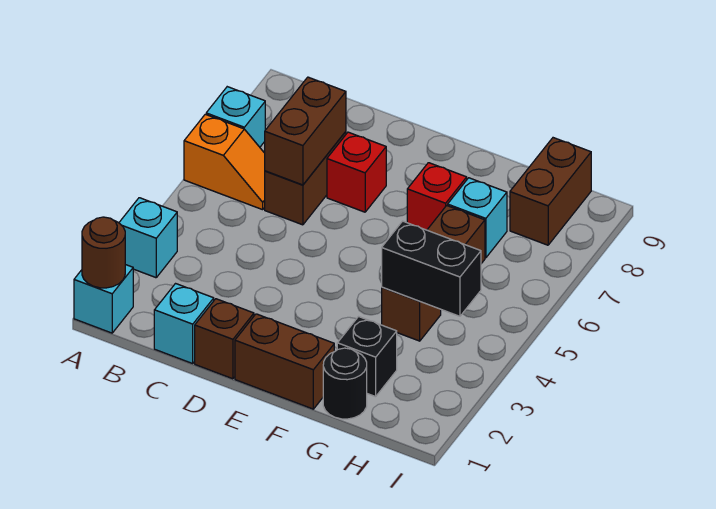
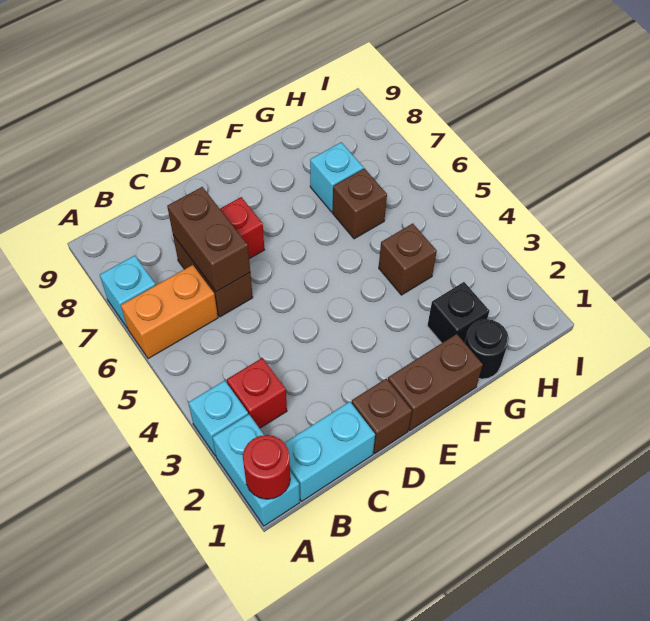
cyan brick A1 level 1 -> cyan brick A1:A2 level 1
brown round brick A1 level 2 -> red round brick A1 level 2
orange slope A6:B6 level 1 top A -> orange brick A6:B6 level 1
cyan brick C1 level 1 -> cyan brick B1:C1 level 1
red brick F7 level 1 -> red brick B3 level 1
black brick G4:H4 level 2 -> none
brown brick H8:H9 level 1 -> none

